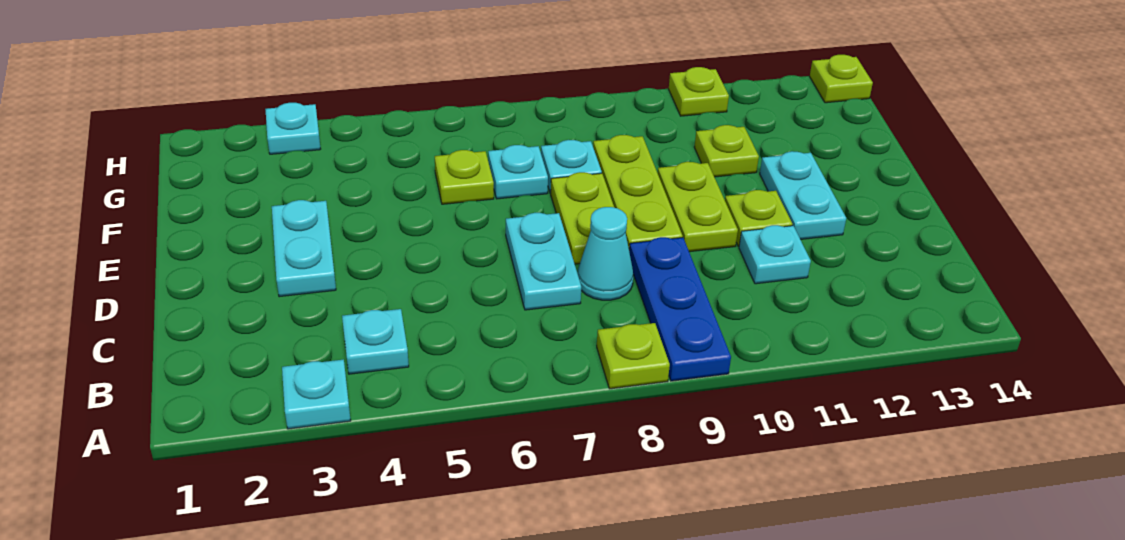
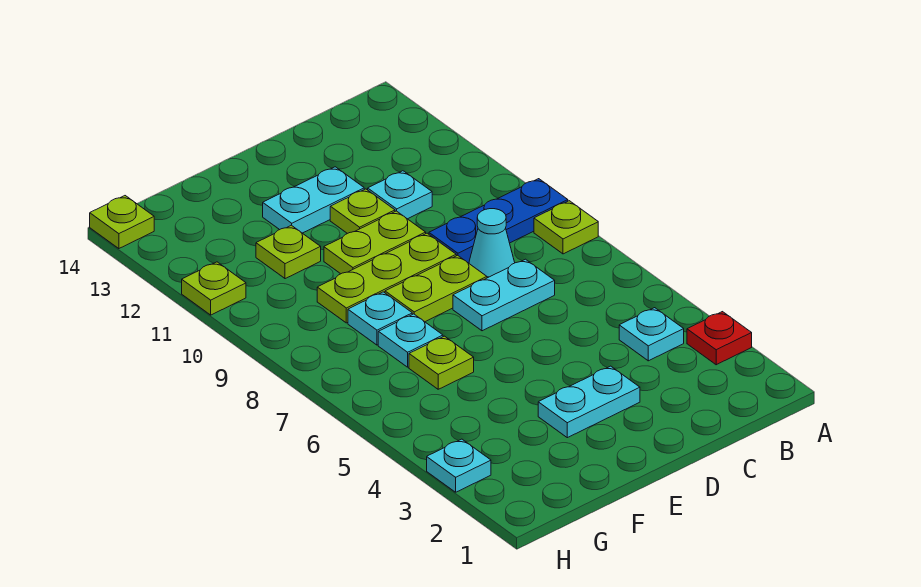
cyan plate A3 level 1 -> red plate A3 level 1

